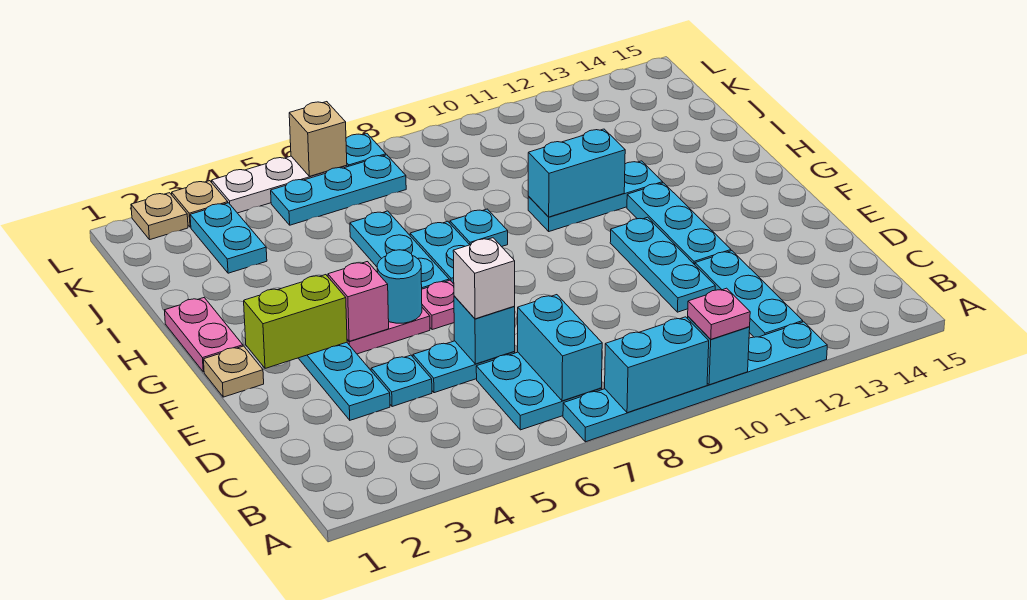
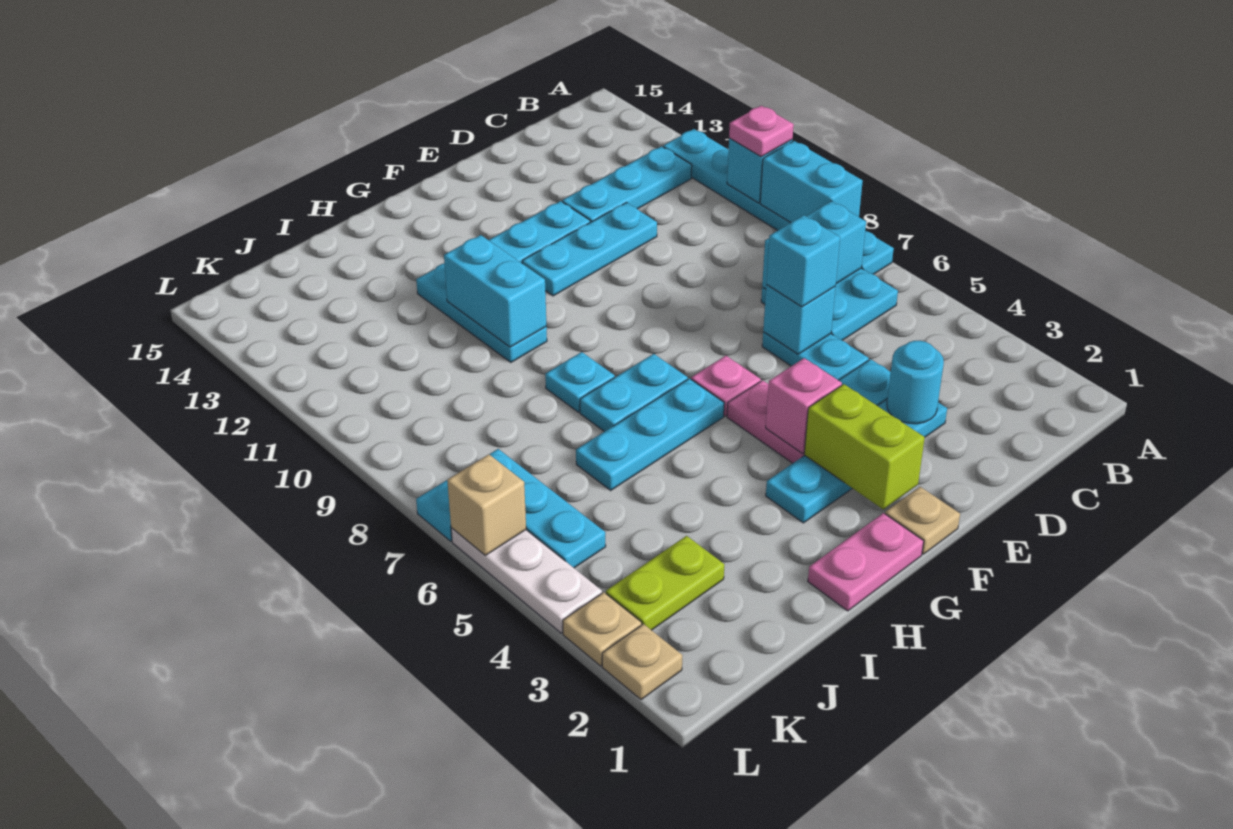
white brick D6 level 3 -> cyan brick D6 level 3
cyan round brick F5 level 2 -> cyan round brick D3 level 2
cyan plate J3:K3 level 1 -> lime plate J3:K3 level 1

